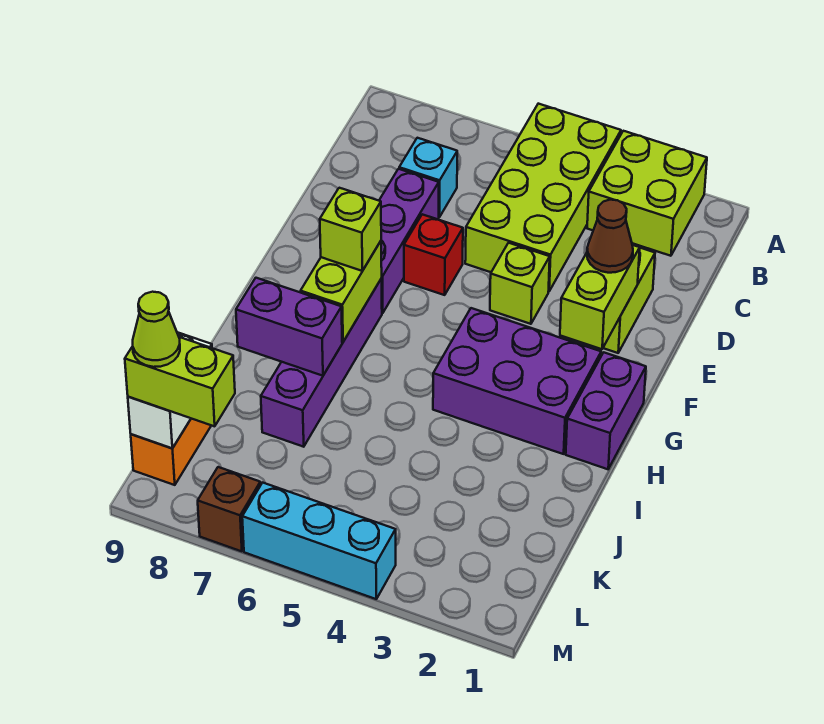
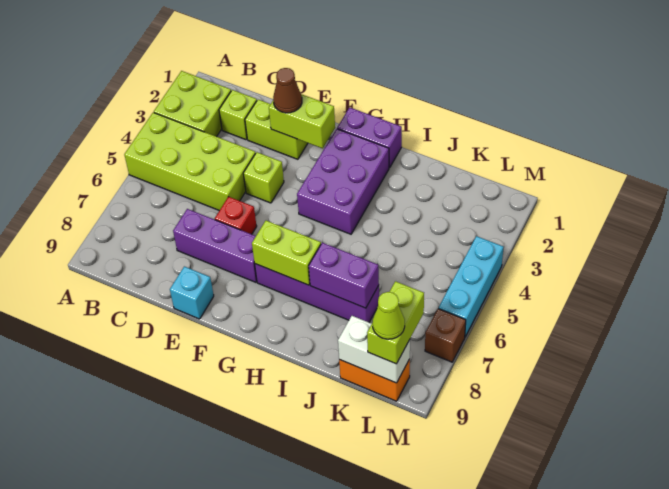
cyan brick C7 level 1 -> cyan brick E9 level 1
lime brick G7 level 3 -> lime brick C2 level 1
purple brick I7:I8 level 2 -> purple brick I7:J7 level 2

